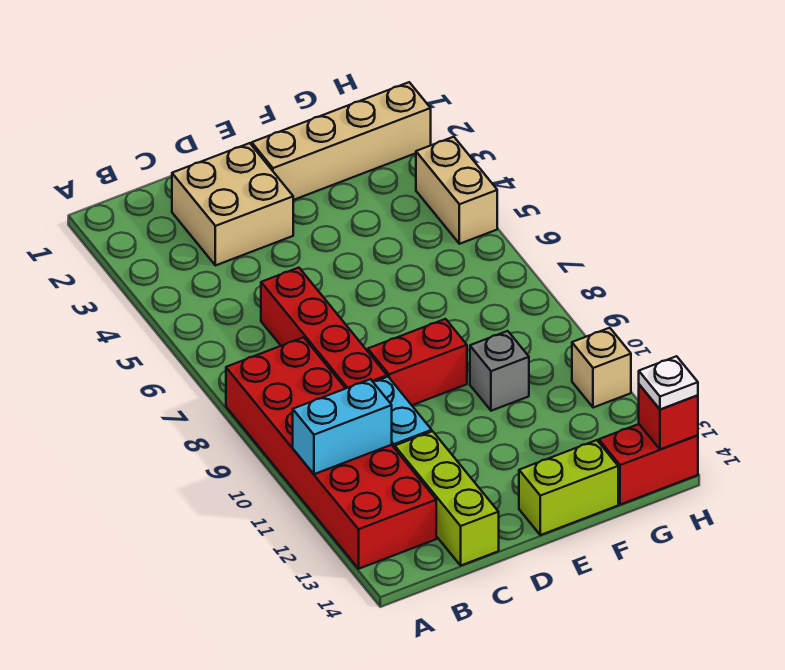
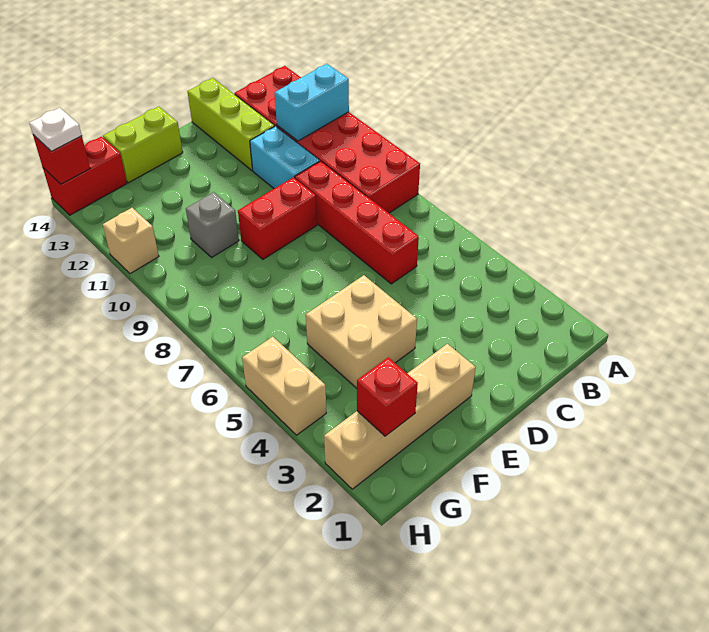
tan brick C2:D3 level 1 -> tan brick E4:F5 level 1
none -> red brick G2 level 2

